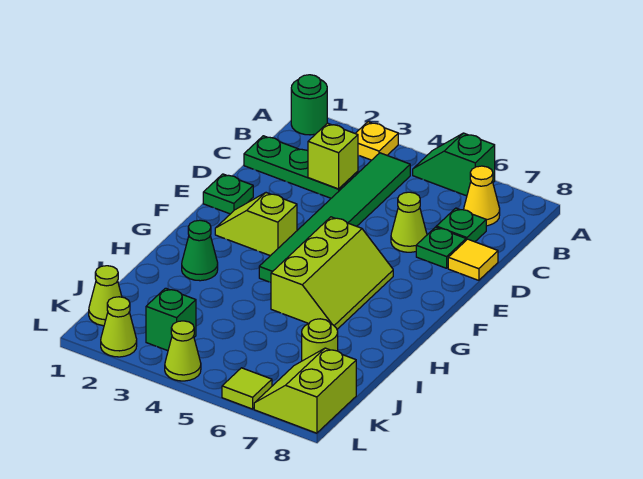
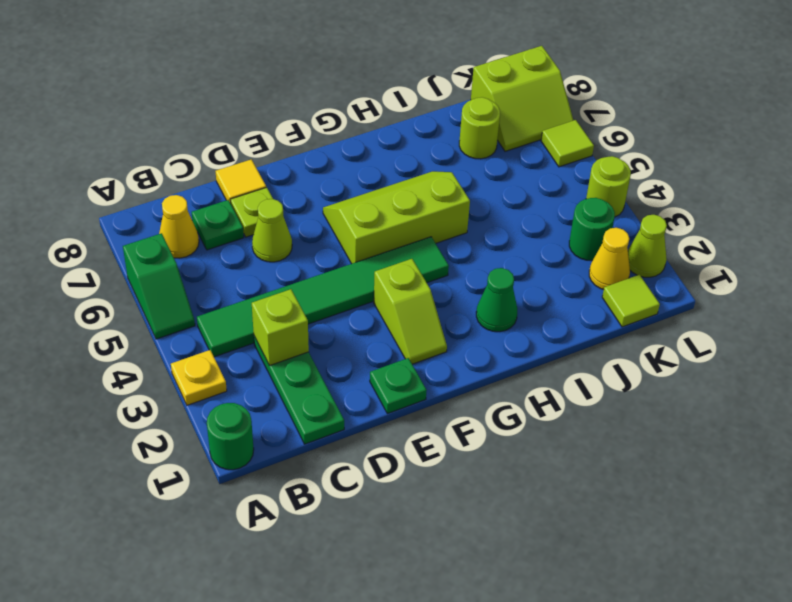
green plate D7 level 1 -> lime plate D7 level 1
lime cone K1 level 1 -> lime tile K1 level 1
none -> yellow cone K2 level 1
green brick K3 level 1 -> green round brick K3 level 1
lime cone L4 level 1 -> lime round brick L4 level 1

